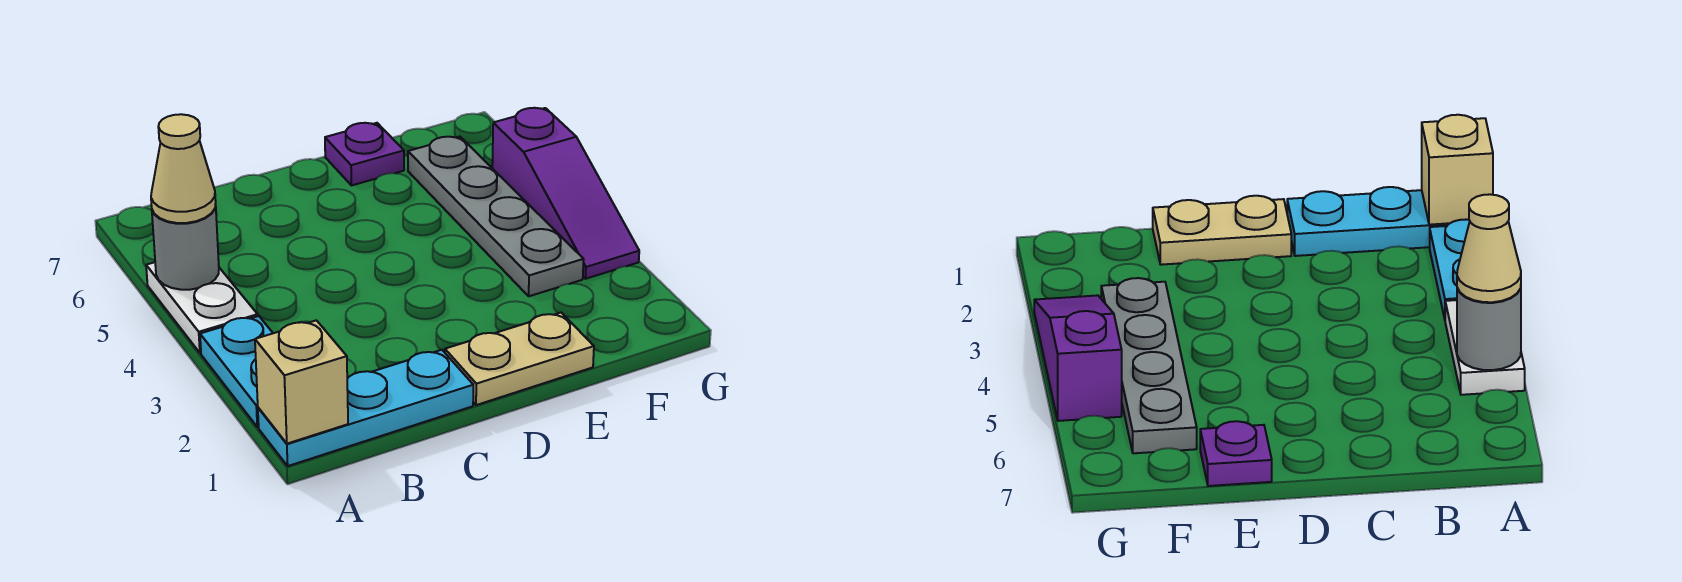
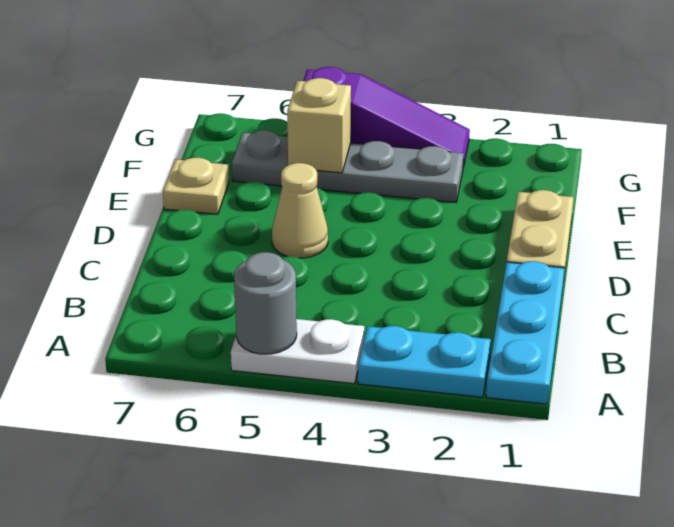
tan brick A1 level 2 -> tan brick F5 level 2
tan cone A5 level 3 -> tan cone D5 level 1
purple plate E7 level 1 -> tan plate E7 level 1

